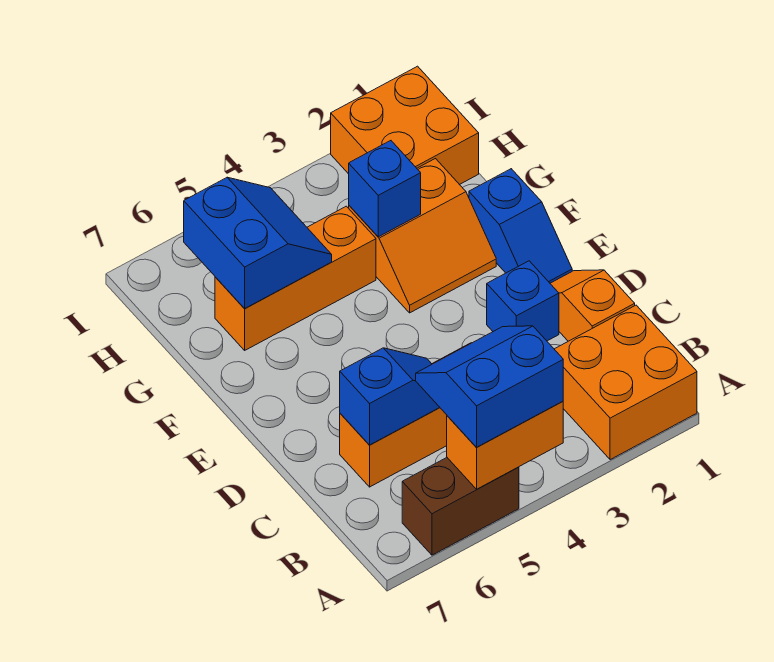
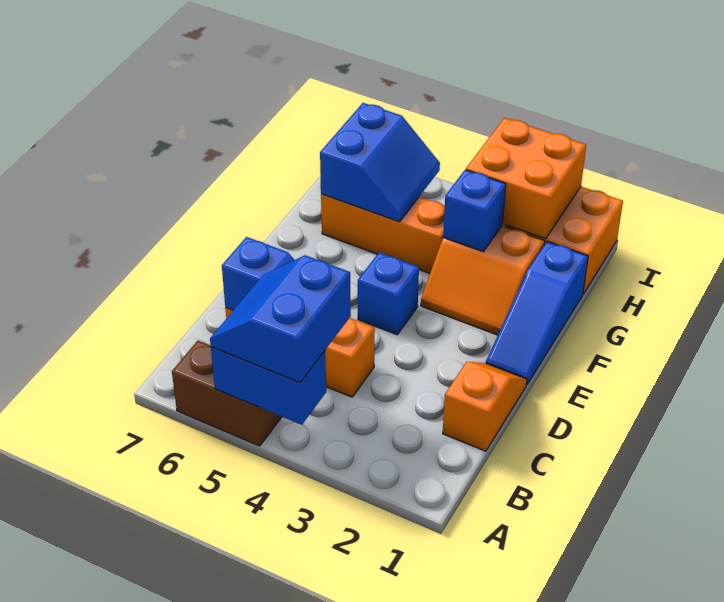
orange brick A1:B2 level 1 -> orange brick H2:I3 level 2
orange brick A4:A5 level 2 -> blue brick A4:A5 level 2
blue slope A4:B5 level 3 top A -> blue slope A4:B5 level 3 top 4
blue brick D2 level 1 -> blue brick E4 level 1
blue slope E1:F1 level 1 top F -> blue slope E1:G1 level 1 top G

